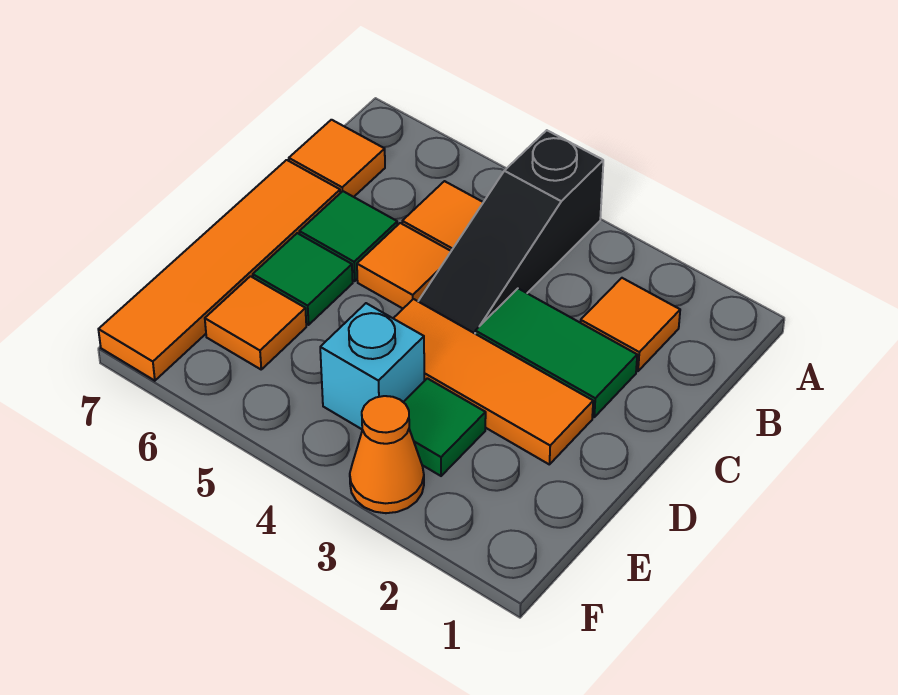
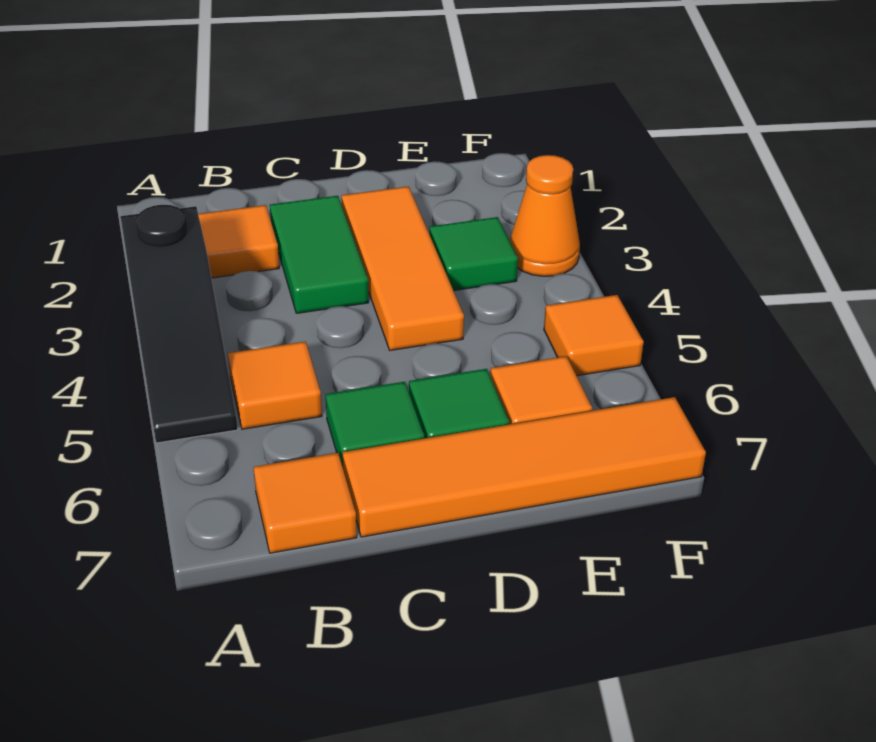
black slope A4:C4 level 1 top A -> black slope A3:A5 level 1 top 3
orange tile C5 level 1 -> orange tile F5 level 1
cyan brick E4 level 1 -> none

